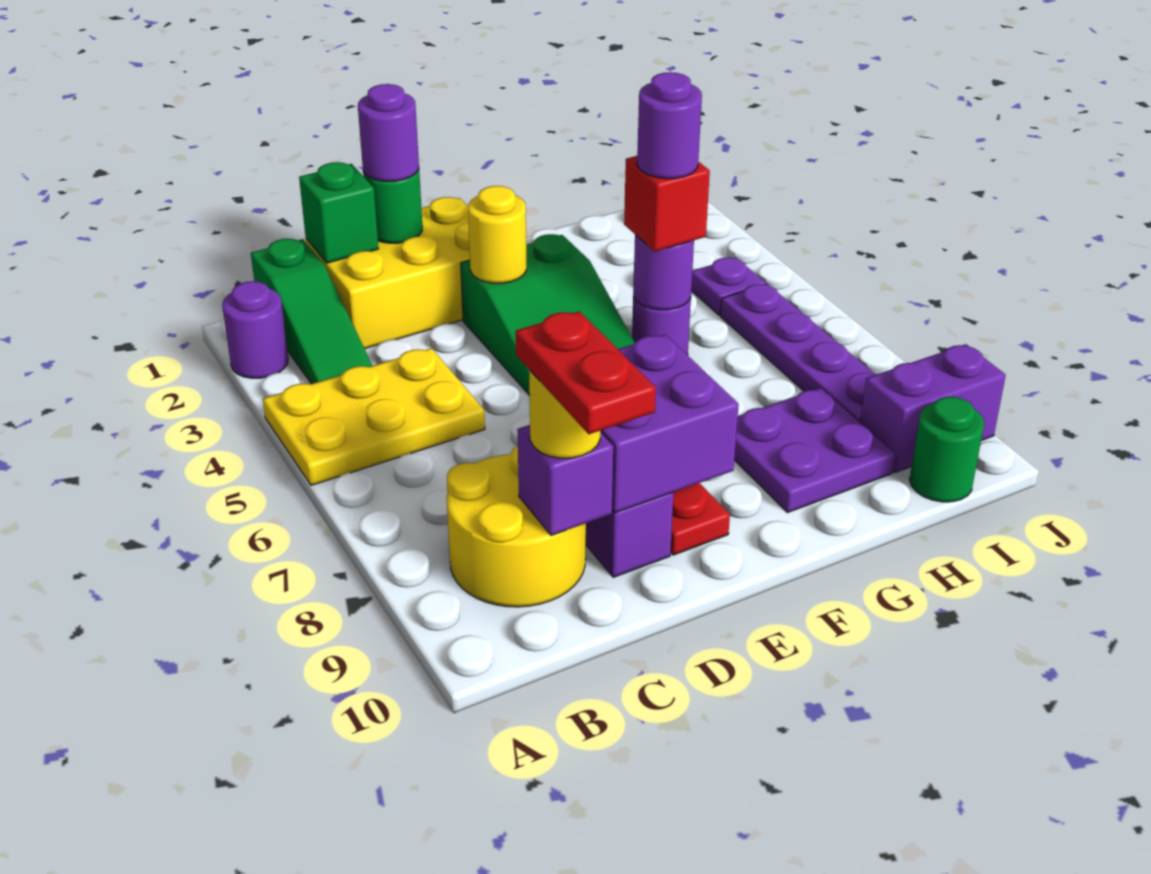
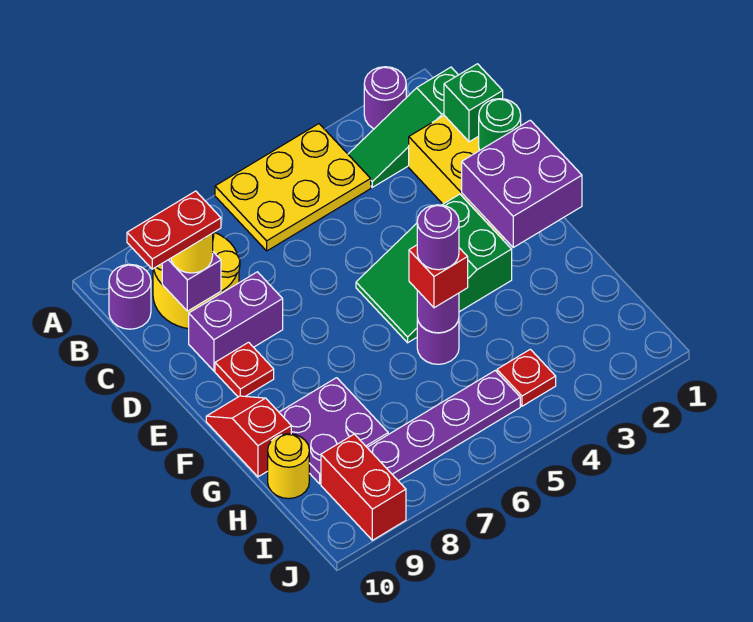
yellow plate A4:C5 level 1 -> yellow plate A4:B6 level 1
purple round brick D1 level 3 -> purple round brick B10 level 1
purple brick D8:E9 level 2 -> purple brick E1:F2 level 2
yellow round brick E3 level 2 -> yellow round brick H10 level 1
none -> red slope F10:G10 level 1 top G
purple plate I4 level 1 -> red plate I4 level 1
purple brick I9:J9 level 1 -> red brick I9:J9 level 1
green round brick I10 level 1 -> none

